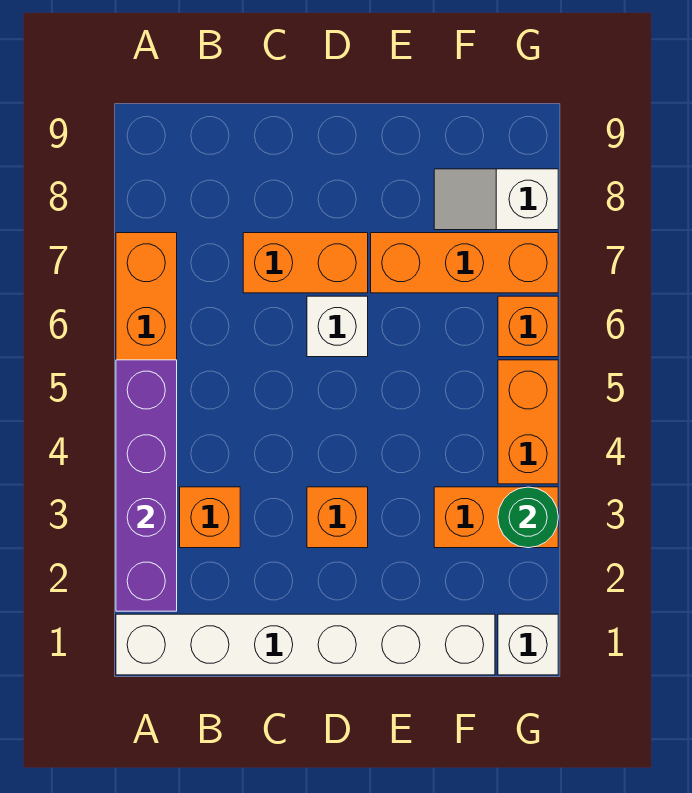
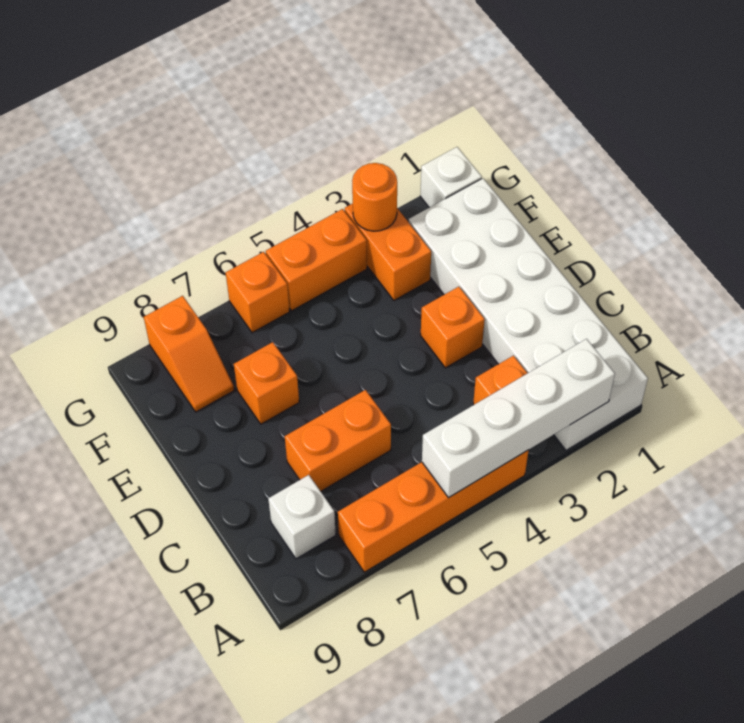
white brick A1:F1 level 1 -> white brick A1:F2 level 1
purple brick A2:A5 level 2 -> white brick A2:A5 level 2
orange brick C7:D7 level 1 -> orange brick C6:C7 level 1
white brick D6 level 1 -> white brick B8 level 1
orange brick E7:G7 level 1 -> orange brick E7 level 1
white slope F8:G8 level 1 top G -> orange slope F8:G8 level 1 top G
green round brick G3 level 2 -> orange round brick G3 level 2

